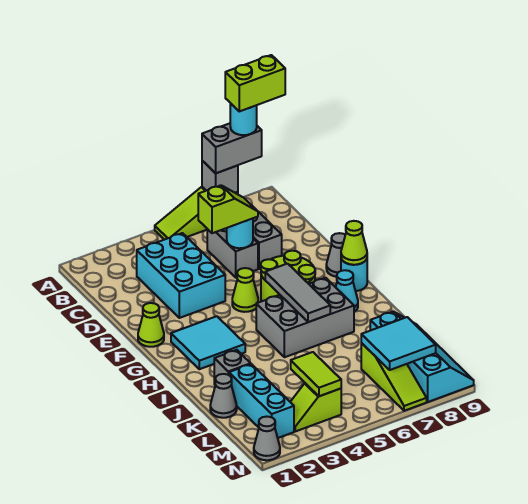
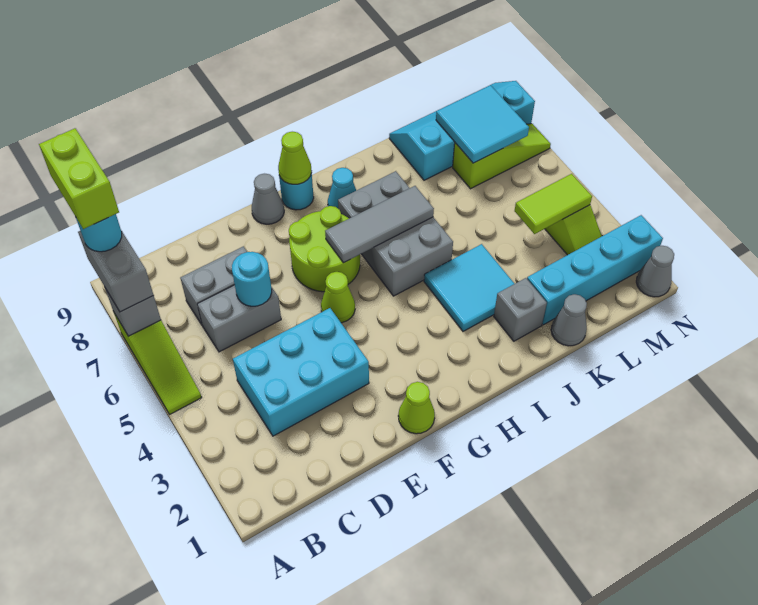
lime slope D5:D6 level 3 top 5 -> none
cyan tile G2:H3 level 1 -> cyan tile I3:J4 level 1
cyan brick K2:M2 level 1 -> cyan brick K2:N2 level 1

